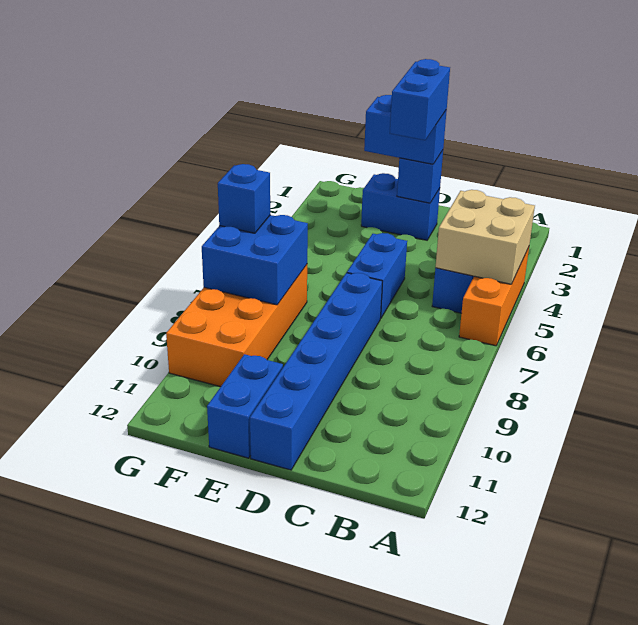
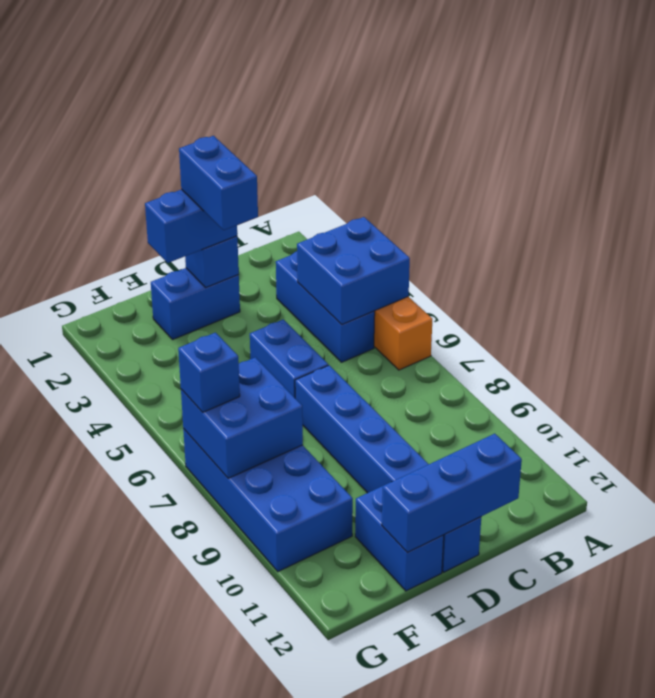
tan brick A4:B5 level 2 -> blue brick A4:B5 level 2
none -> blue brick C12:E12 level 2
orange brick F7:G10 level 1 -> blue brick F7:G10 level 1

